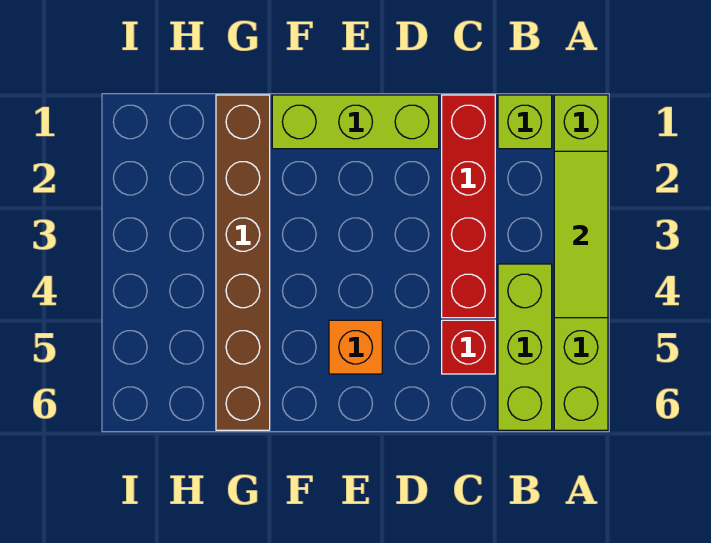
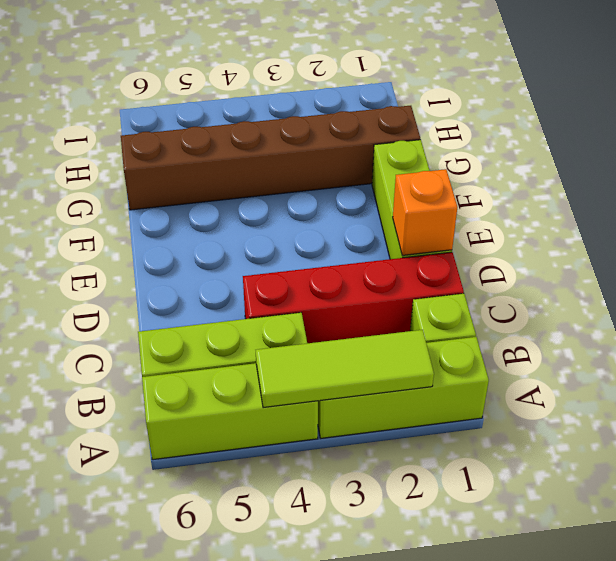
red brick C5 level 1 -> none
orange brick E5 level 1 -> orange brick D1 level 2

